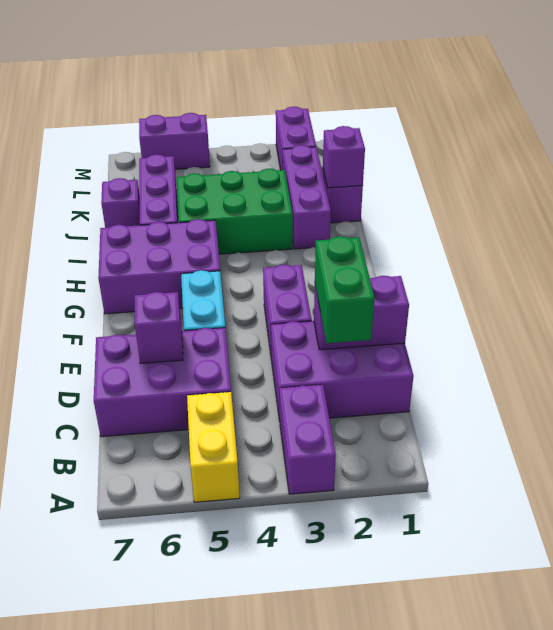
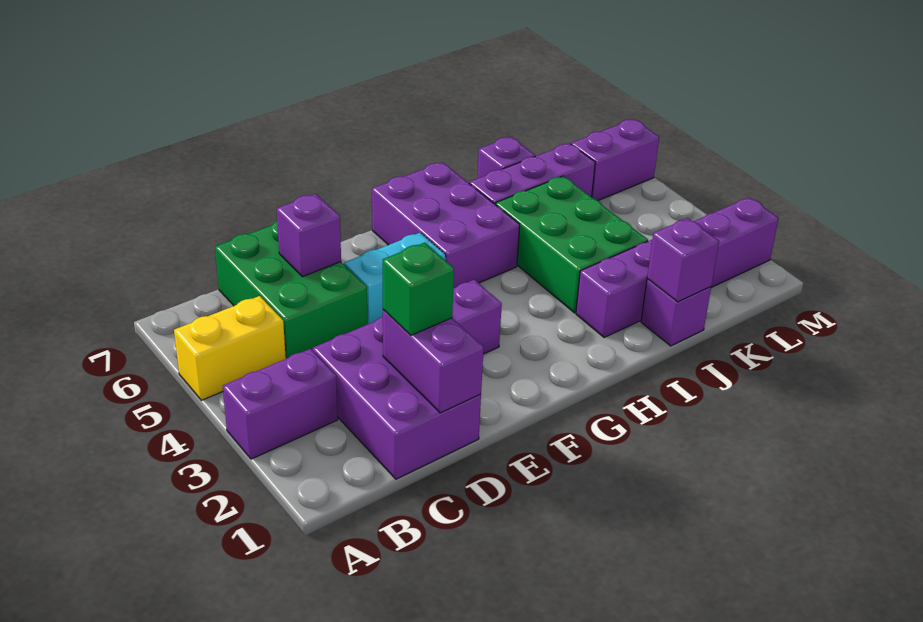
green brick C2:D2 level 3 -> green brick D2 level 3
purple brick C5:D7 level 1 -> green brick C5:D7 level 1
purple brick M5:M6 level 1 -> purple brick L6:M6 level 1

